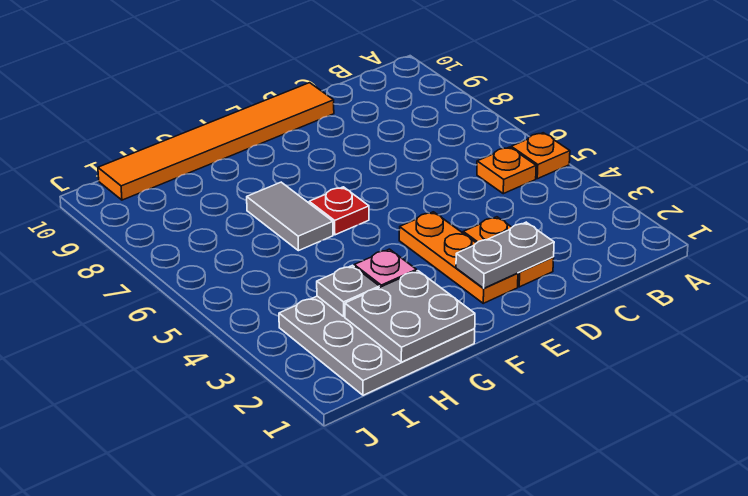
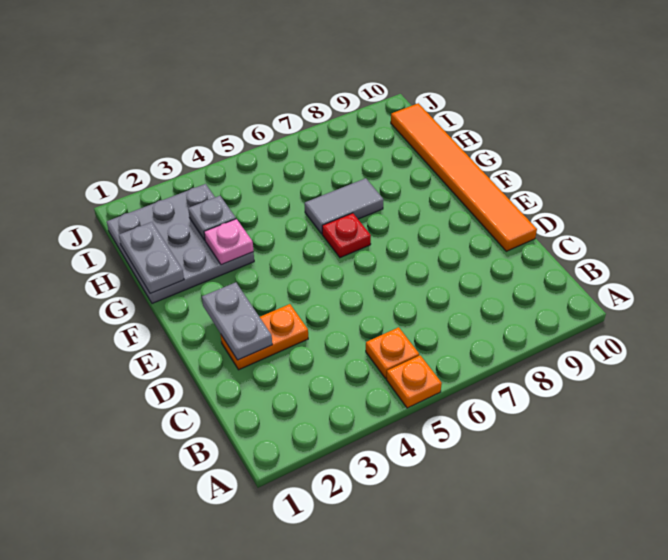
orange plate E2:E4 level 1 -> none
grey plate G1:H2 level 2 -> grey plate G1:H1 level 2

